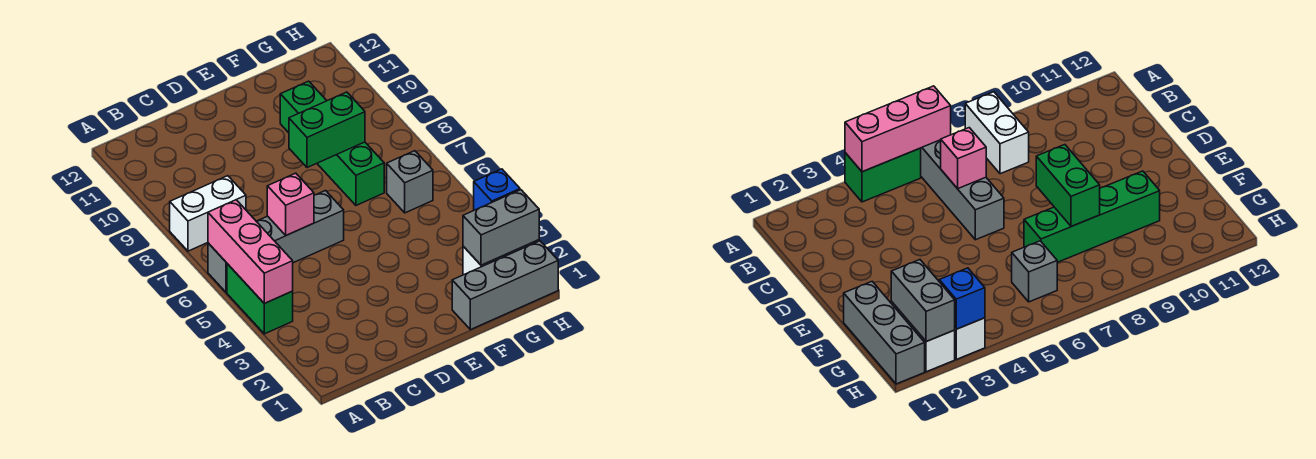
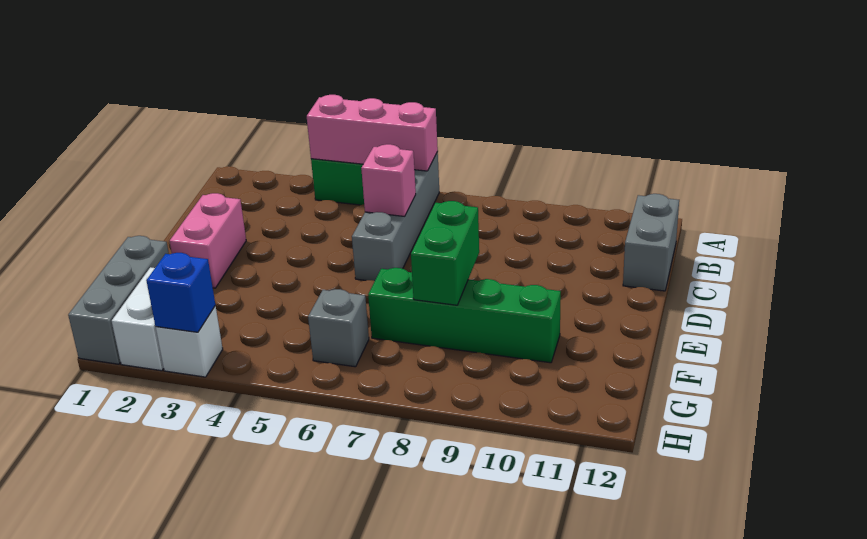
white brick A8:B8 level 1 -> none
none -> pink brick D2:E2 level 1
grey brick G2:H2 level 2 -> grey brick B12:C12 level 1

